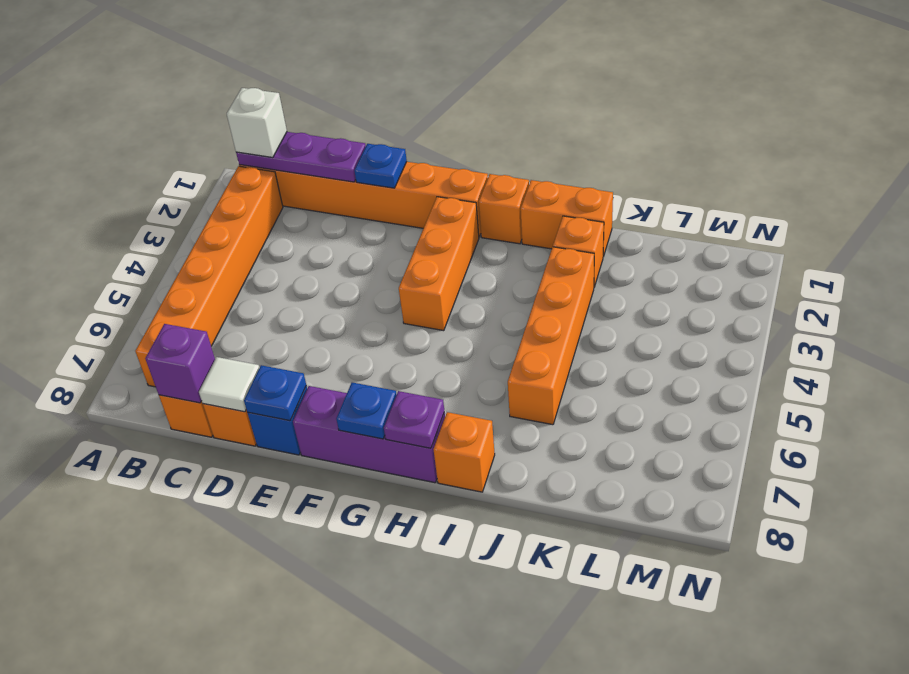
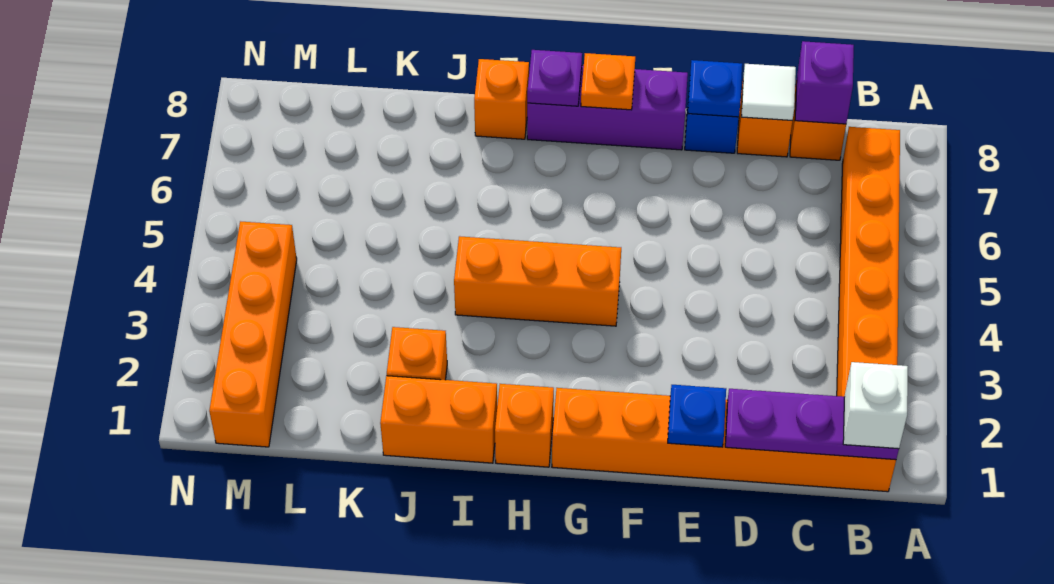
orange brick G2:G4 level 1 -> orange brick G4:I4 level 1
blue plate G8 level 2 -> orange plate G8 level 2
orange brick J3:J6 level 1 -> orange brick M1:M4 level 1

